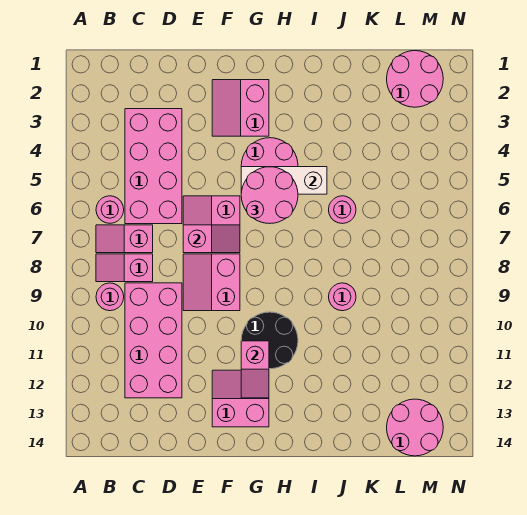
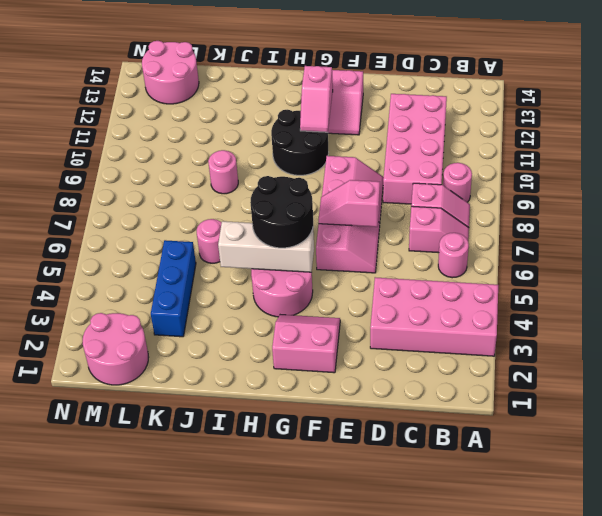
pink brick C3:D6 level 1 -> pink brick A3:D4 level 1
pink slope F2:G3 level 1 top G -> pink slope F2:G3 level 1 top 2
pink round brick G5:H6 level 3 -> black round brick G5:H6 level 3
pink slope G11:G12 level 2 top 11 -> pink slope G11:G12 level 2 top 12
none -> blue brick K3:K5 level 1

